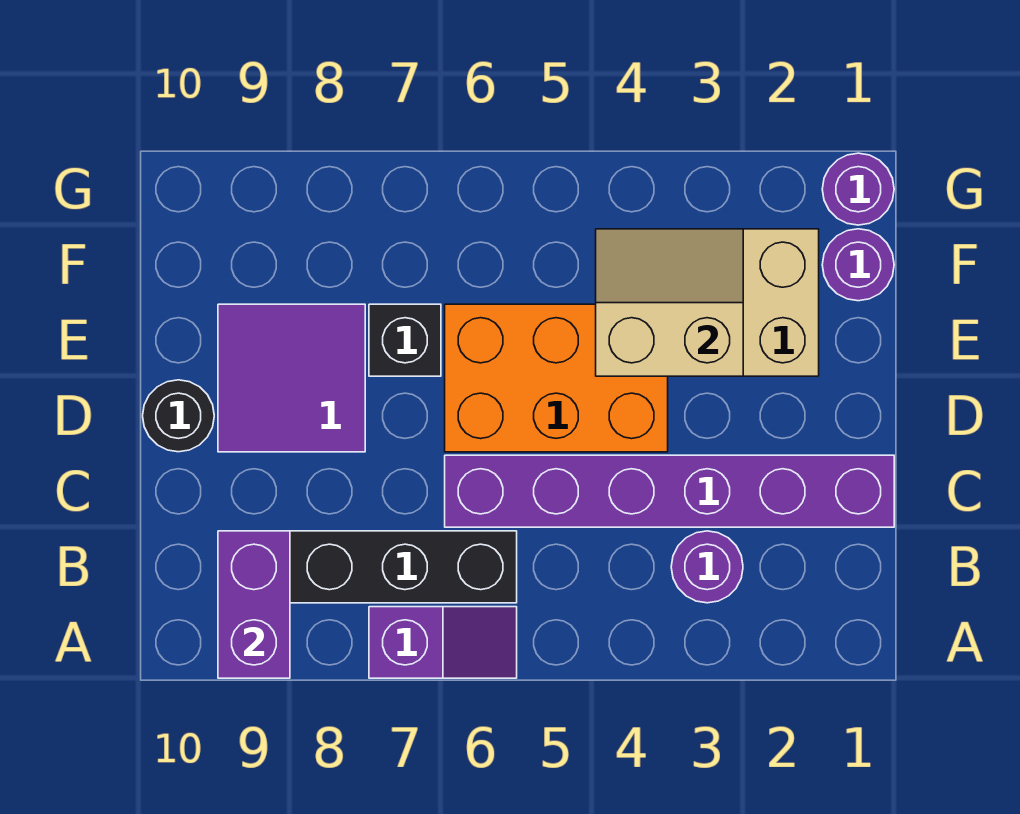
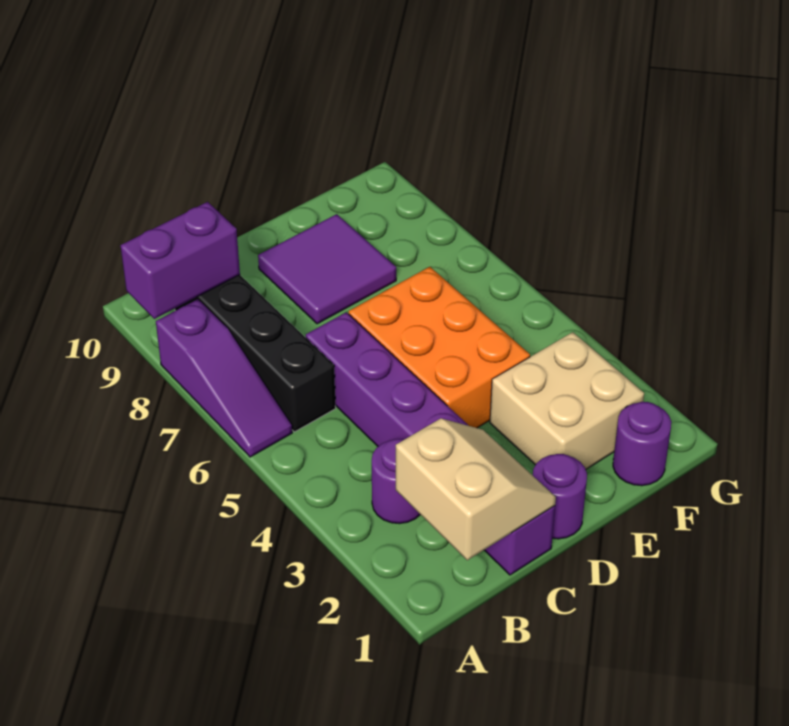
purple slope A6:A7 level 1 top 7 -> purple slope A6:A8 level 1 top 8
black round brick D10 level 1 -> none
tan slope E3:F4 level 2 top E -> tan slope B1:C2 level 2 top B
black brick E7 level 1 -> none
purple round brick G1 level 1 -> purple round brick D1 level 1

